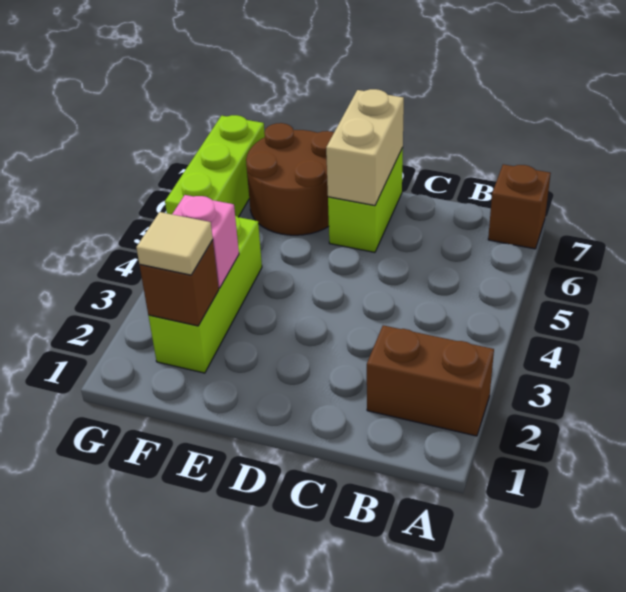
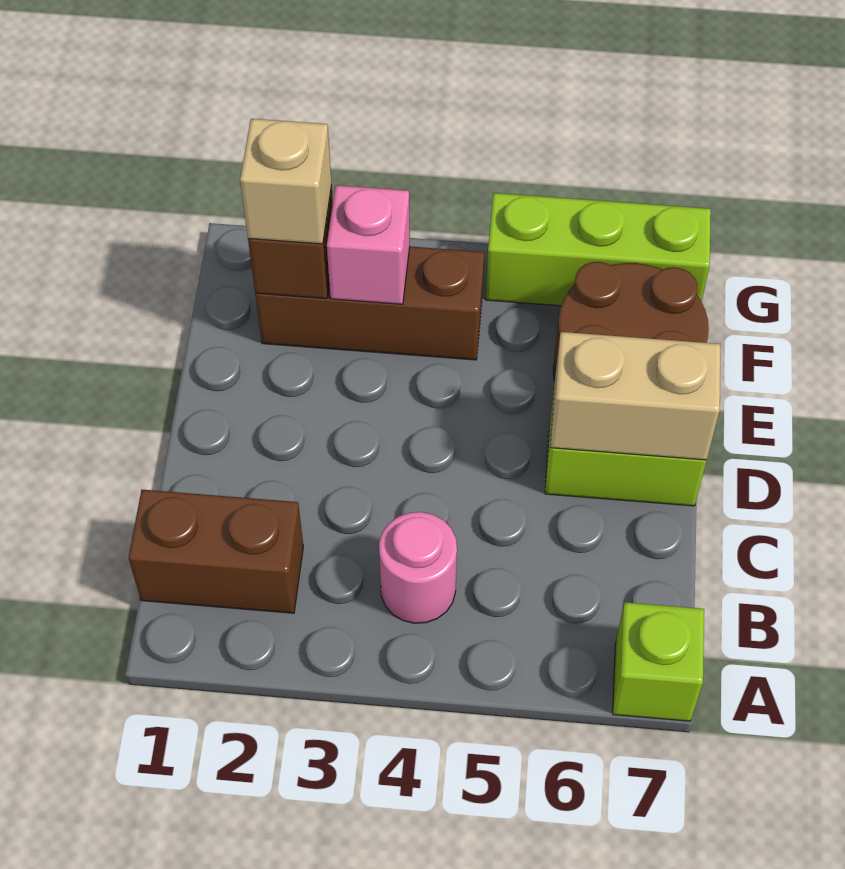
brown brick A2:B2 level 1 -> brown brick B1:B2 level 1
brown brick A7 level 1 -> lime brick A7 level 1
none -> pink round brick B4 level 1
lime brick F2:F4 level 1 -> brown brick F2:F4 level 1
tan tile F2 level 3 -> tan brick F2 level 3

